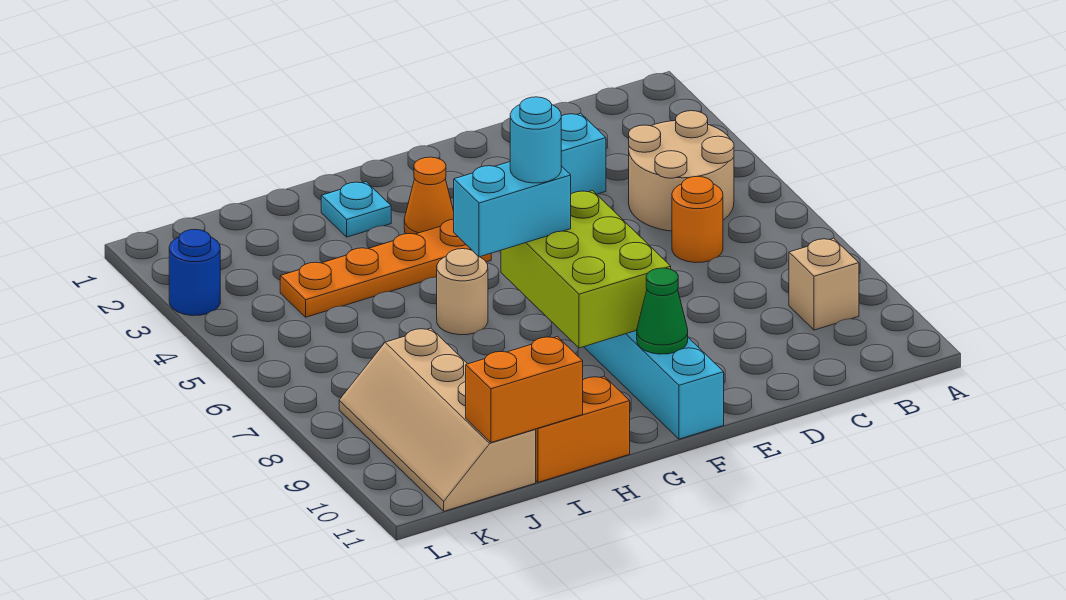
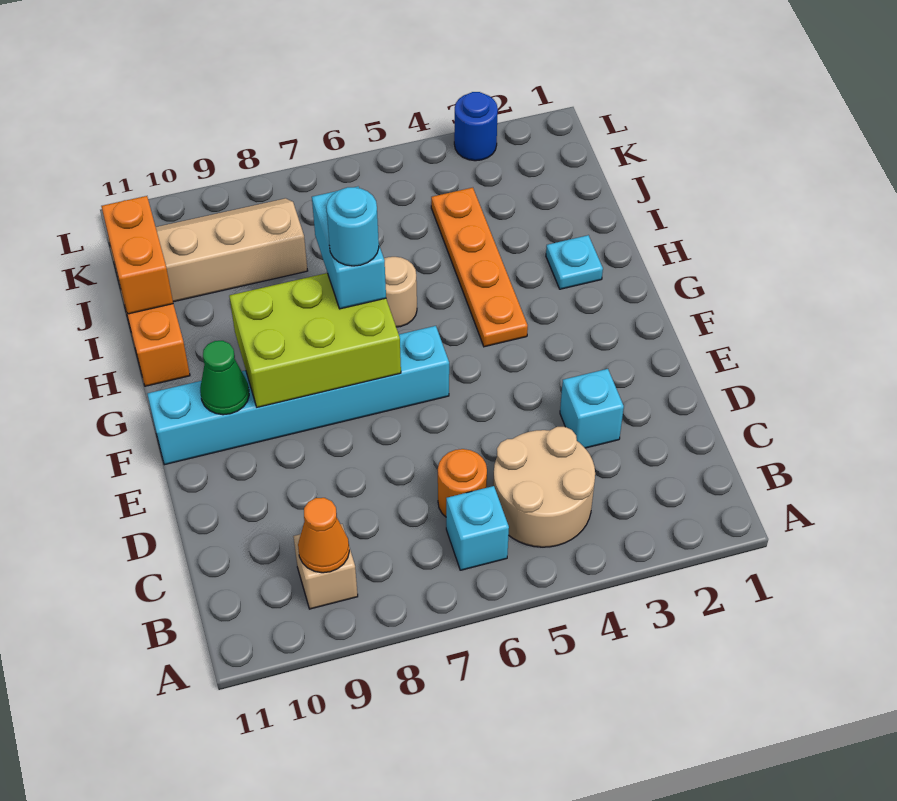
none -> cyan brick B6 level 1
orange cone G3 level 1 -> orange cone B9 level 2

